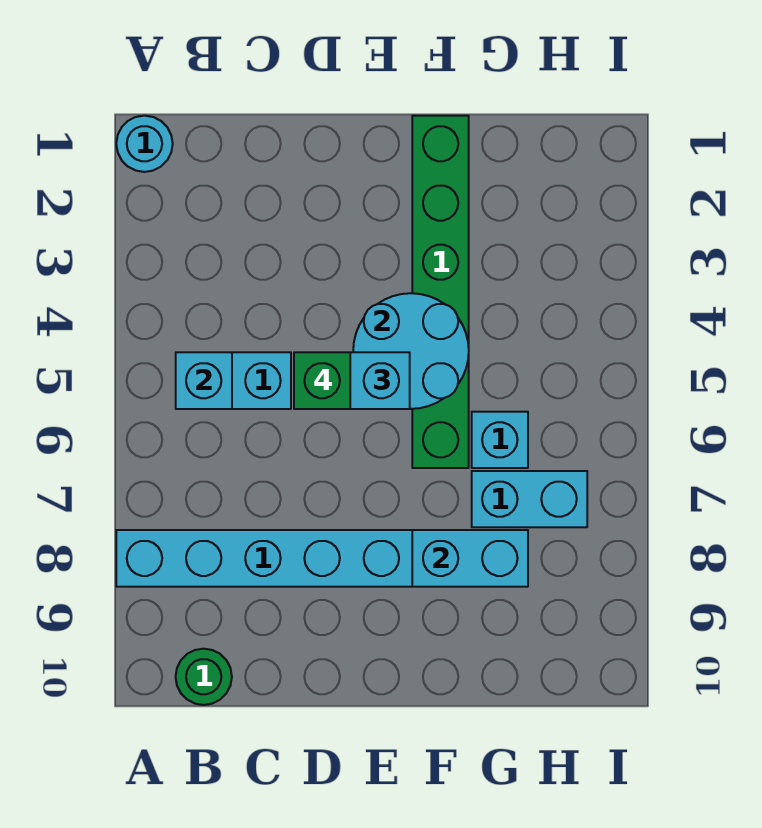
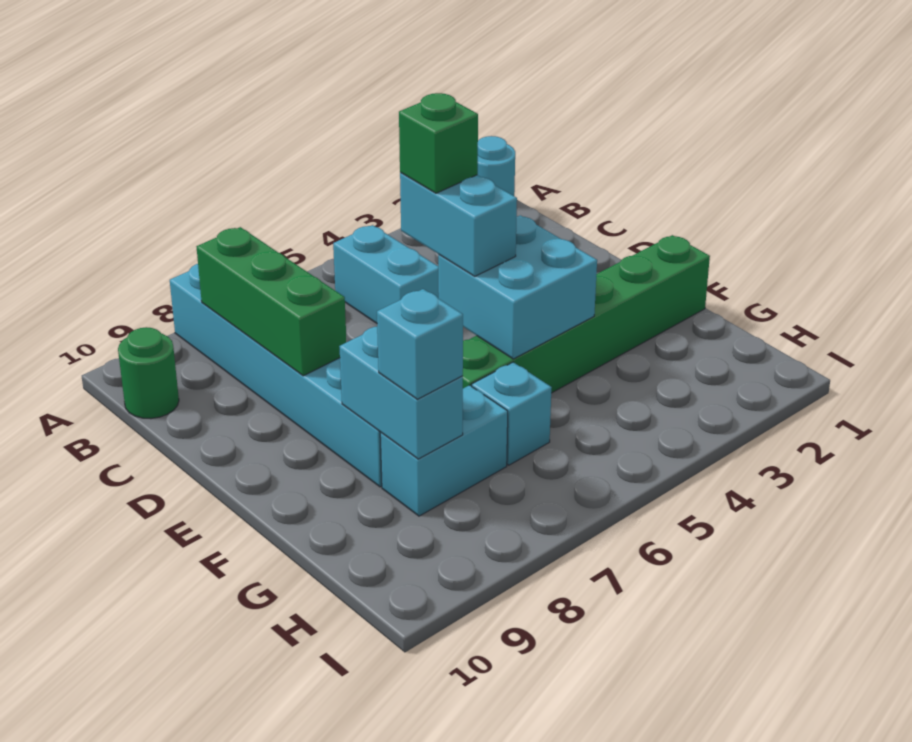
cyan brick B5 level 2 -> cyan brick G8 level 3
none -> green brick B8:D8 level 2
cyan round brick E4:F5 level 2 -> cyan brick E4:F5 level 2
cyan brick G7:H7 level 1 -> cyan brick G7:G8 level 1

